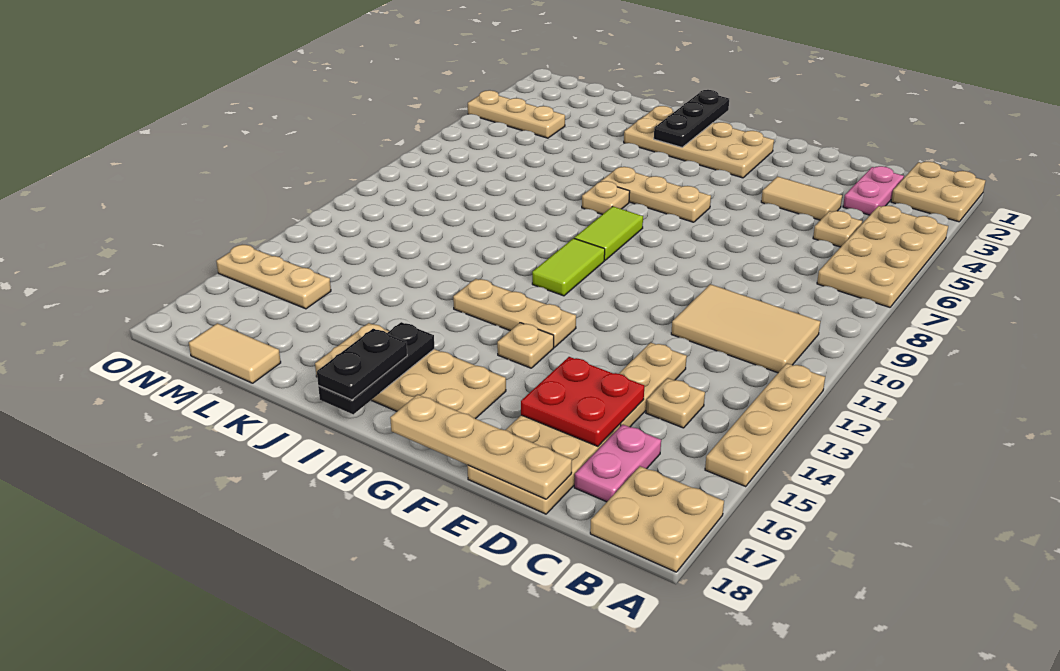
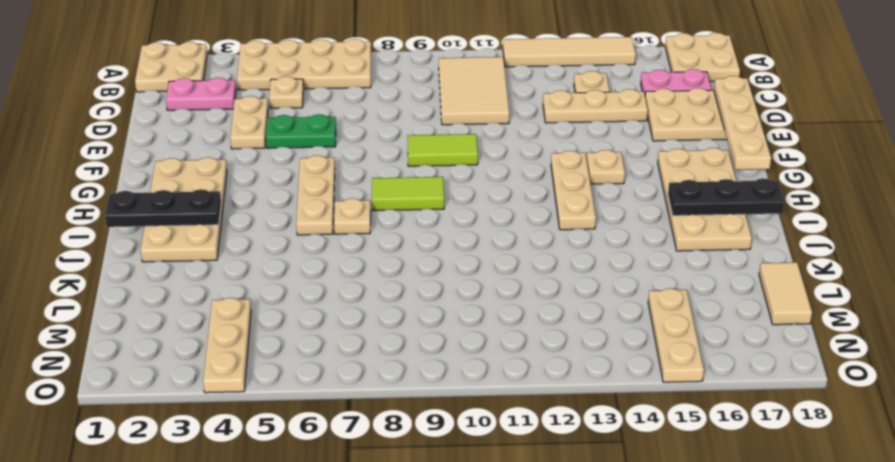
tan plate A12:A15 level 1 -> tan tile A12:A15 level 1
tan tile D4:E4 level 1 -> tan plate D4:E4 level 1
red plate D15:E16 level 2 -> none
none -> green plate E5:E6 level 1
lime tile H10:H11 level 1 -> lime tile F9:F10 level 1
black plate I17:I18 level 3 -> none

